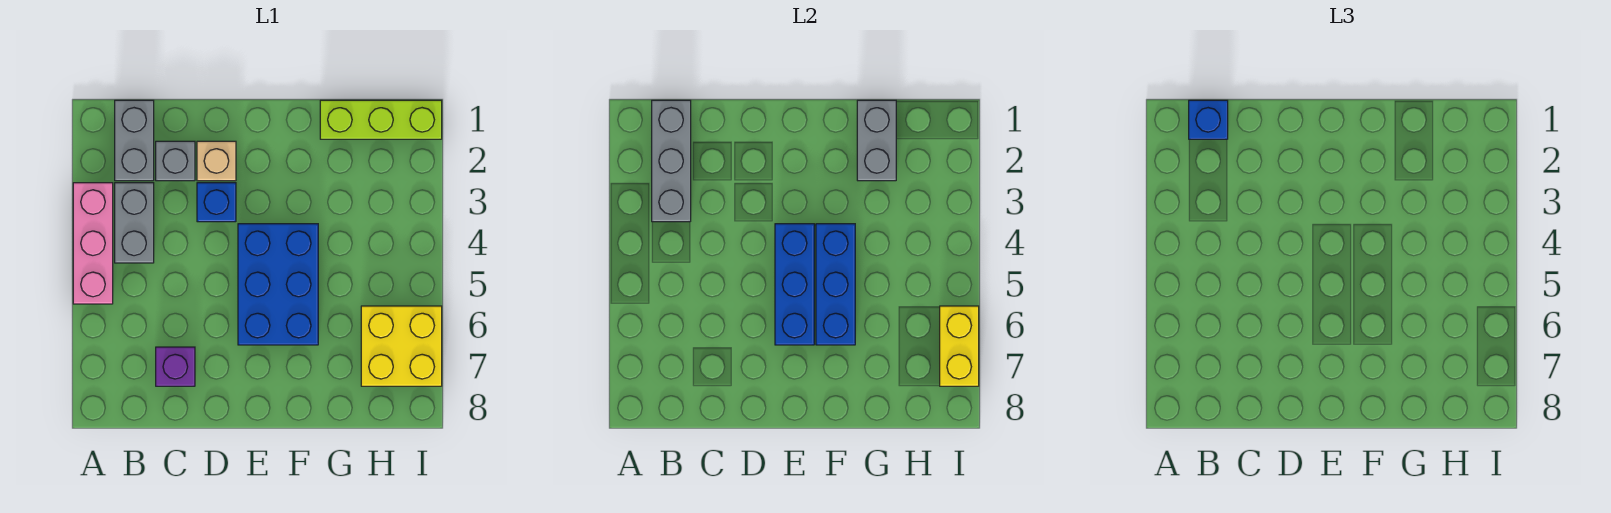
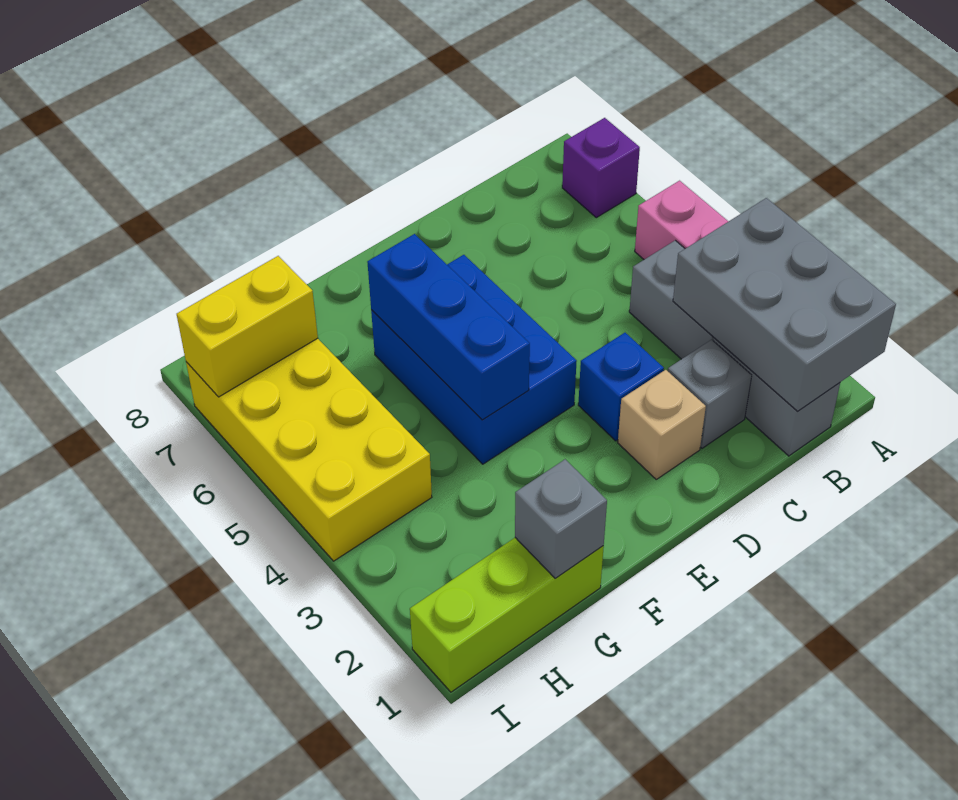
grey brick B1:B3 level 2 -> grey brick A1:B3 level 2
blue brick B1 level 3 -> none
purple brick C7 level 1 -> purple brick A7 level 1
blue brick E4:E6 level 2 -> none
grey brick G1:G2 level 2 -> grey brick G1 level 2
yellow brick H6:I7 level 1 -> yellow brick H4:I7 level 1
yellow brick I6:I7 level 2 -> yellow brick H7:I7 level 2

